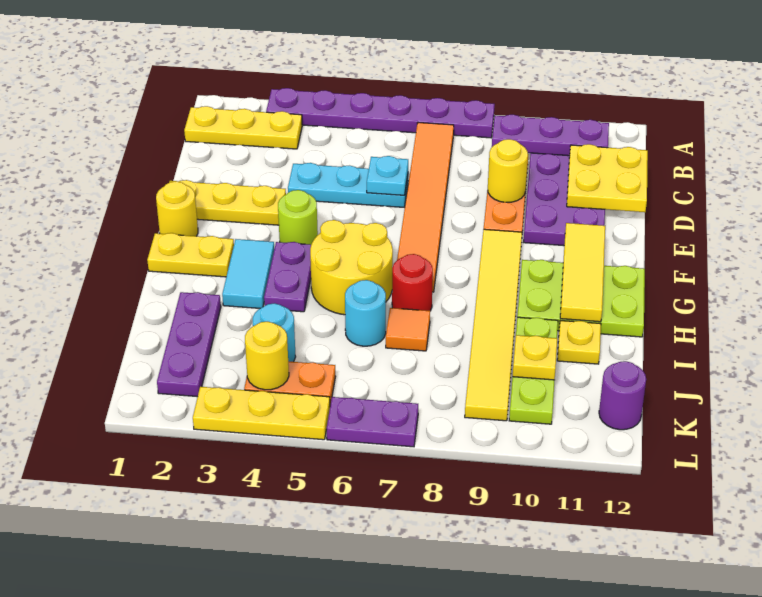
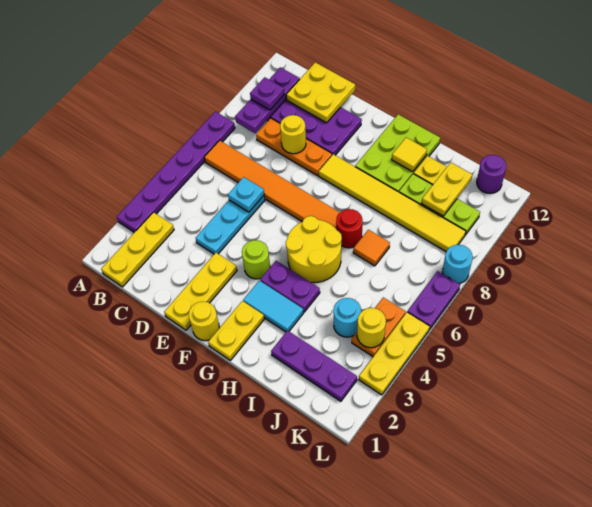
none -> purple plate B10 level 3
yellow tile F11:H11 level 2 -> yellow tile H11 level 2
cyan round brick I6 level 1 -> cyan round brick L8 level 1
yellow plate J10 level 2 -> yellow plate J10:J11 level 2

